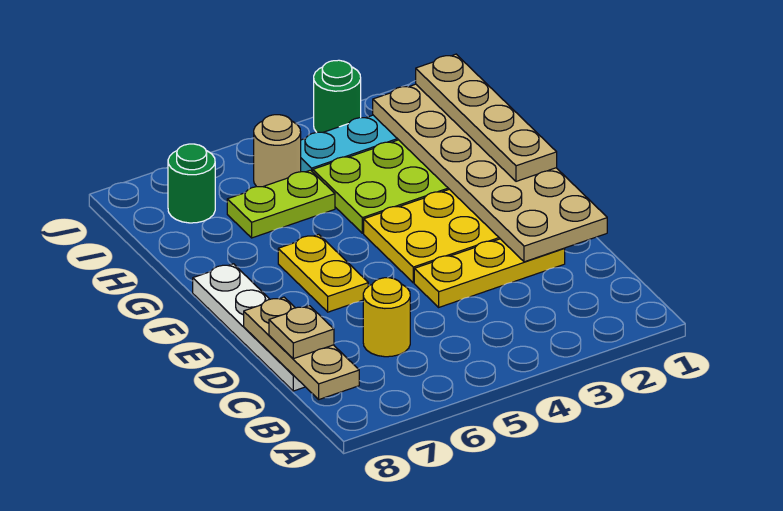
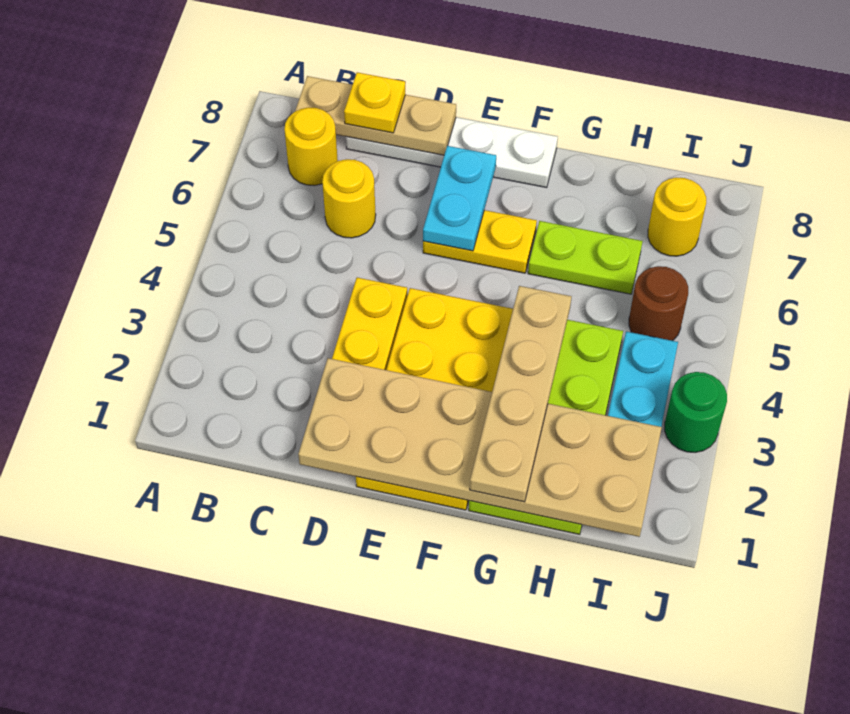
none -> yellow round brick B7 level 1
tan plate C8 level 3 -> yellow plate C8 level 3
none -> cyan plate E6:E7 level 2
tan plate F1:I1 level 3 -> tan plate G1:G4 level 3
lime plate H5:H6 level 1 -> lime plate G6:H6 level 1
tan round brick I5 level 1 -> brown round brick I5 level 1
green round brick I7 level 1 -> yellow round brick I7 level 1

